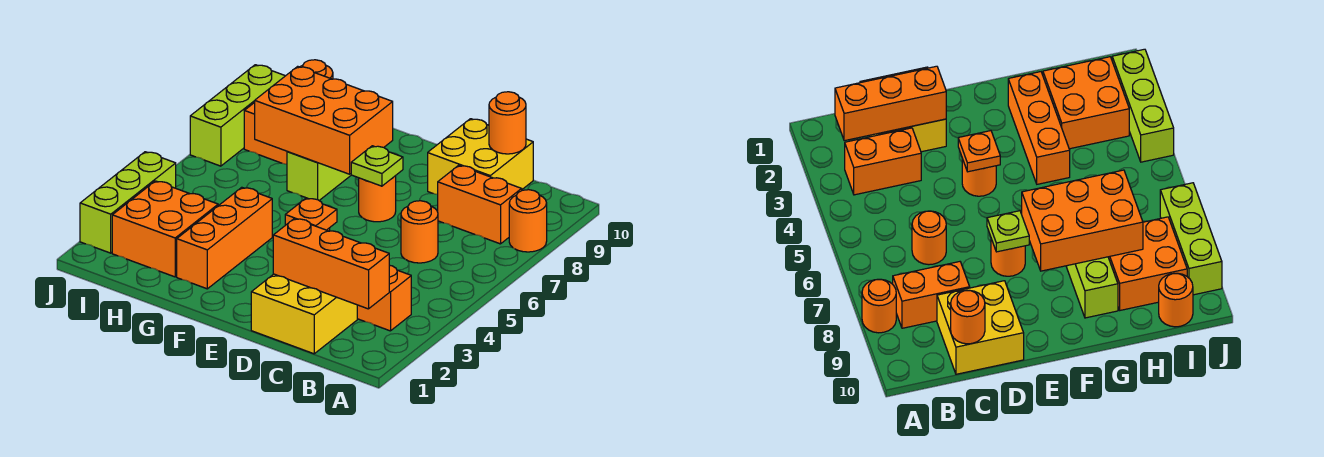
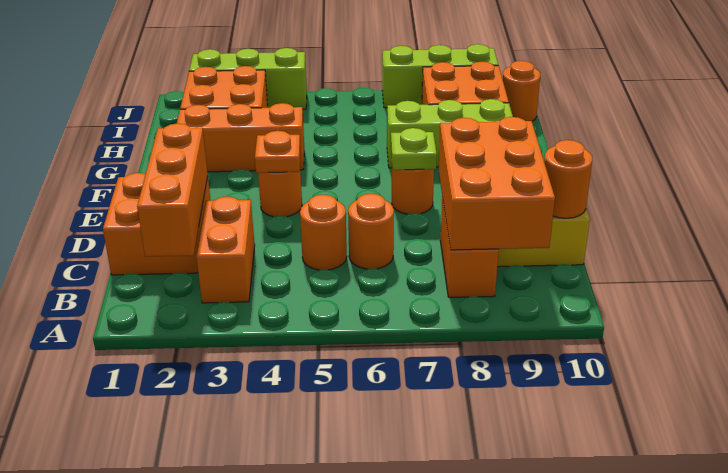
orange round brick A8 level 1 -> orange round brick C5 level 1
yellow brick C1:D2 level 1 -> orange brick C1:D2 level 1
orange brick F7:H8 level 2 -> orange brick B8:D9 level 2

